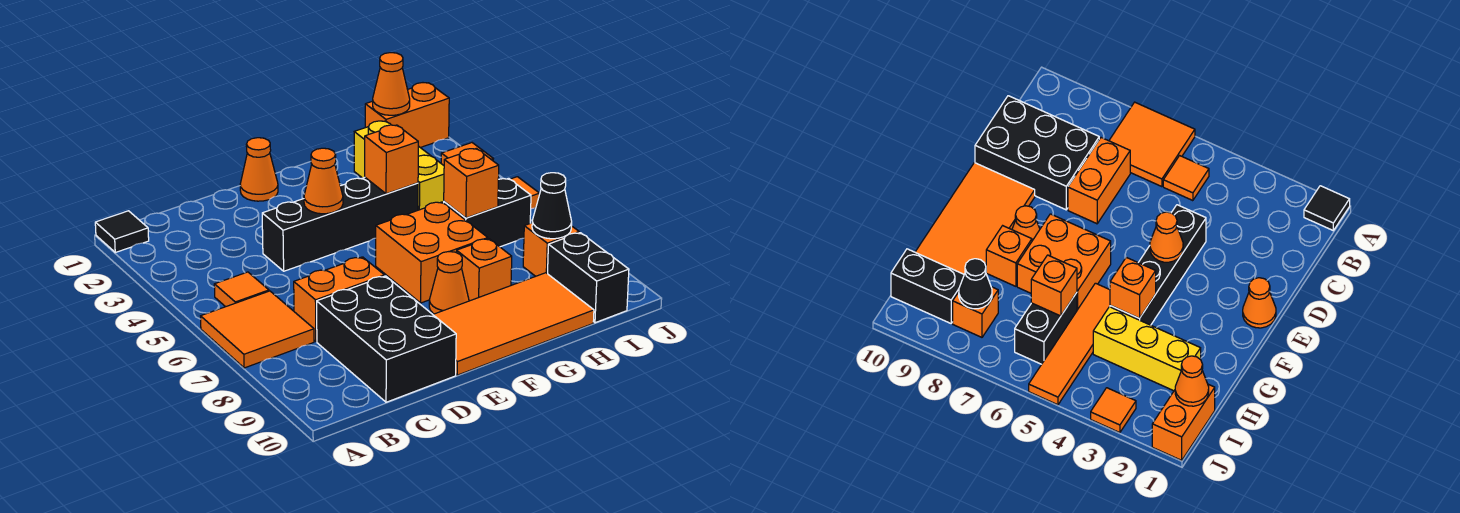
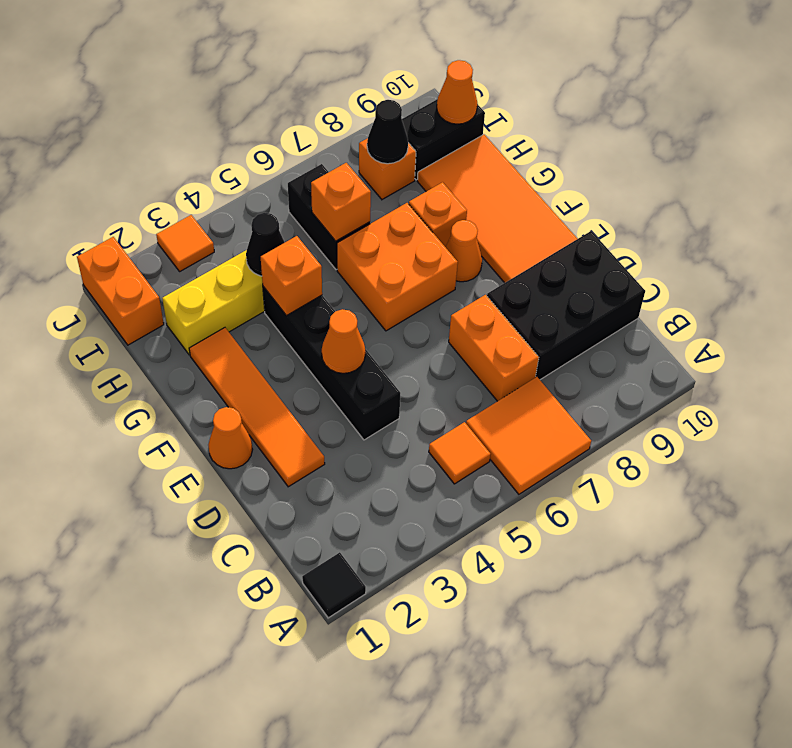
orange tile G5:J5 level 1 -> orange tile D2:G2 level 1
none -> black cone H4 level 2
orange cone I1 level 2 -> orange cone I10 level 2

